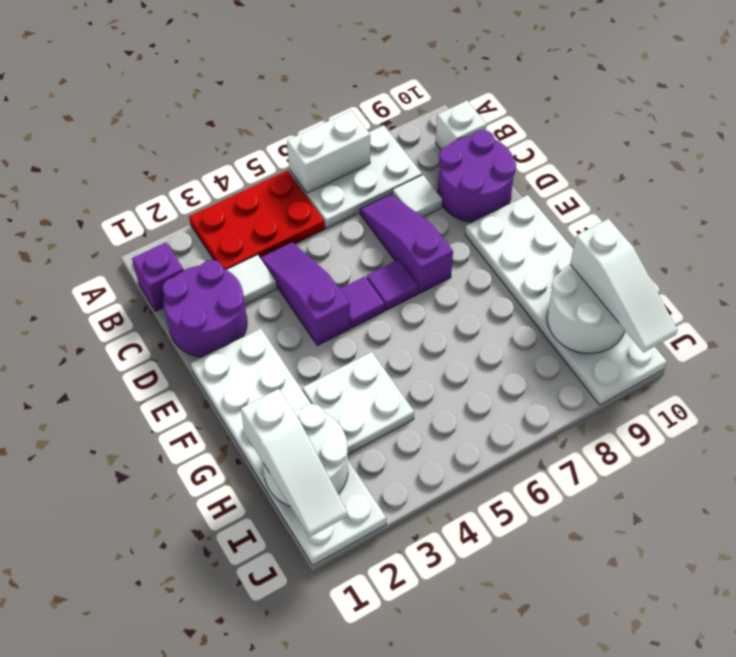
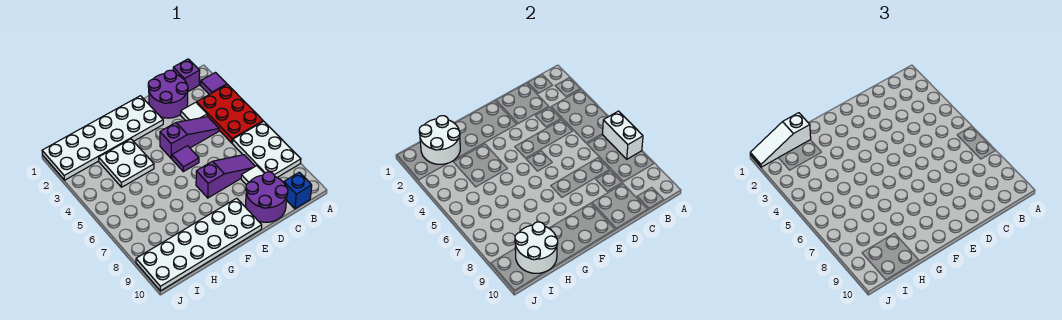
white brick B10 level 1 -> blue brick B10 level 1
purple tile E6 level 1 -> purple tile A2 level 1
white slope H10:J10 level 3 top H -> none

